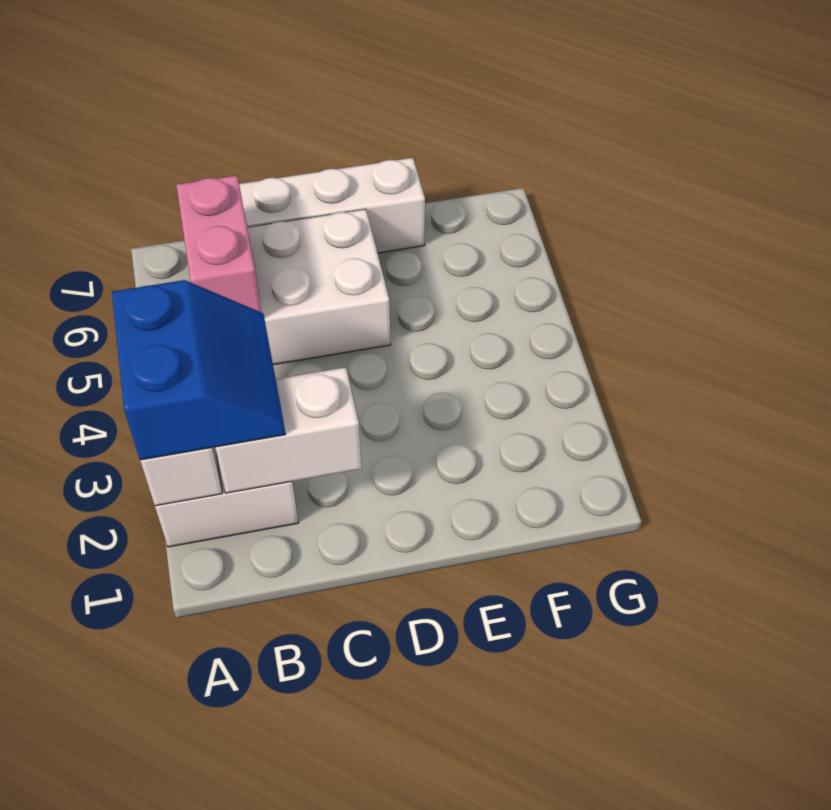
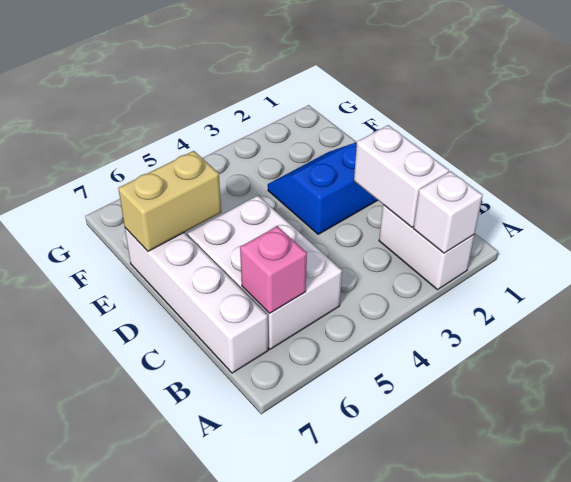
blue slope A2:B3 level 3 top A -> blue slope D2:E3 level 1 top D
pink brick B5:B6 level 2 -> pink brick B6 level 2
none -> tan brick E6:E7 level 2

